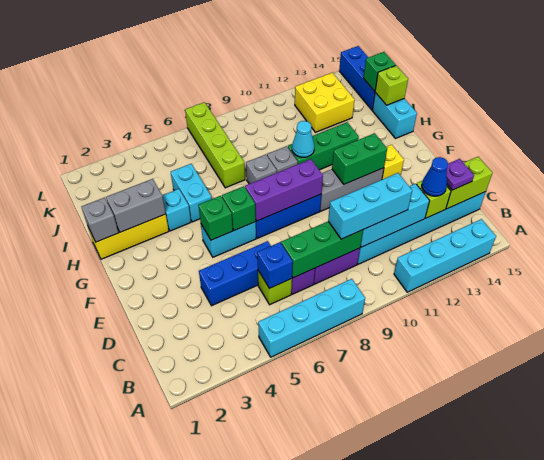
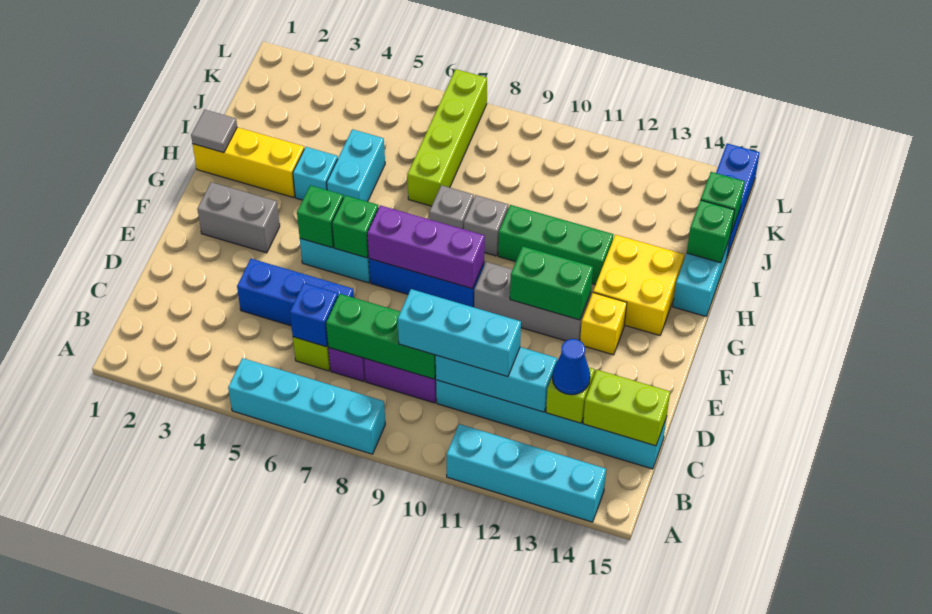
purple plate C14 level 3 -> none
grey brick H1 level 2 -> grey tile H1 level 2
grey brick H2:H3 level 2 -> grey brick F2:F3 level 1
cyan cone H10 level 2 -> none
lime brick I15 level 2 -> green brick I15 level 2
yellow brick J12:K13 level 1 -> yellow brick G13:H14 level 1

